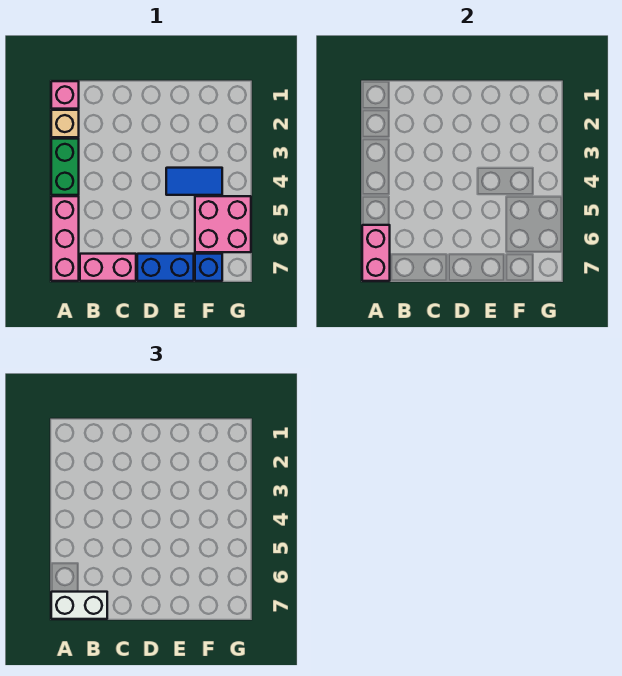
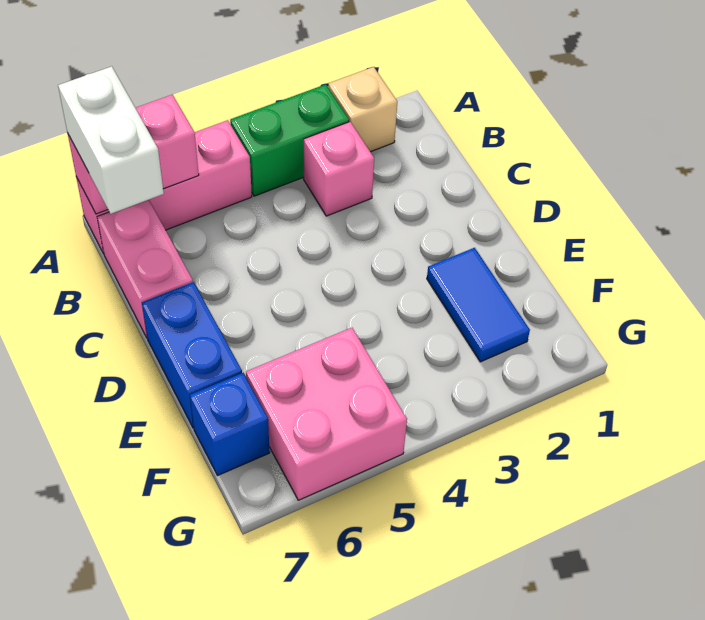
pink brick A1 level 1 -> pink brick B3 level 1
blue tile E4:F4 level 1 -> blue tile E2:F2 level 1

